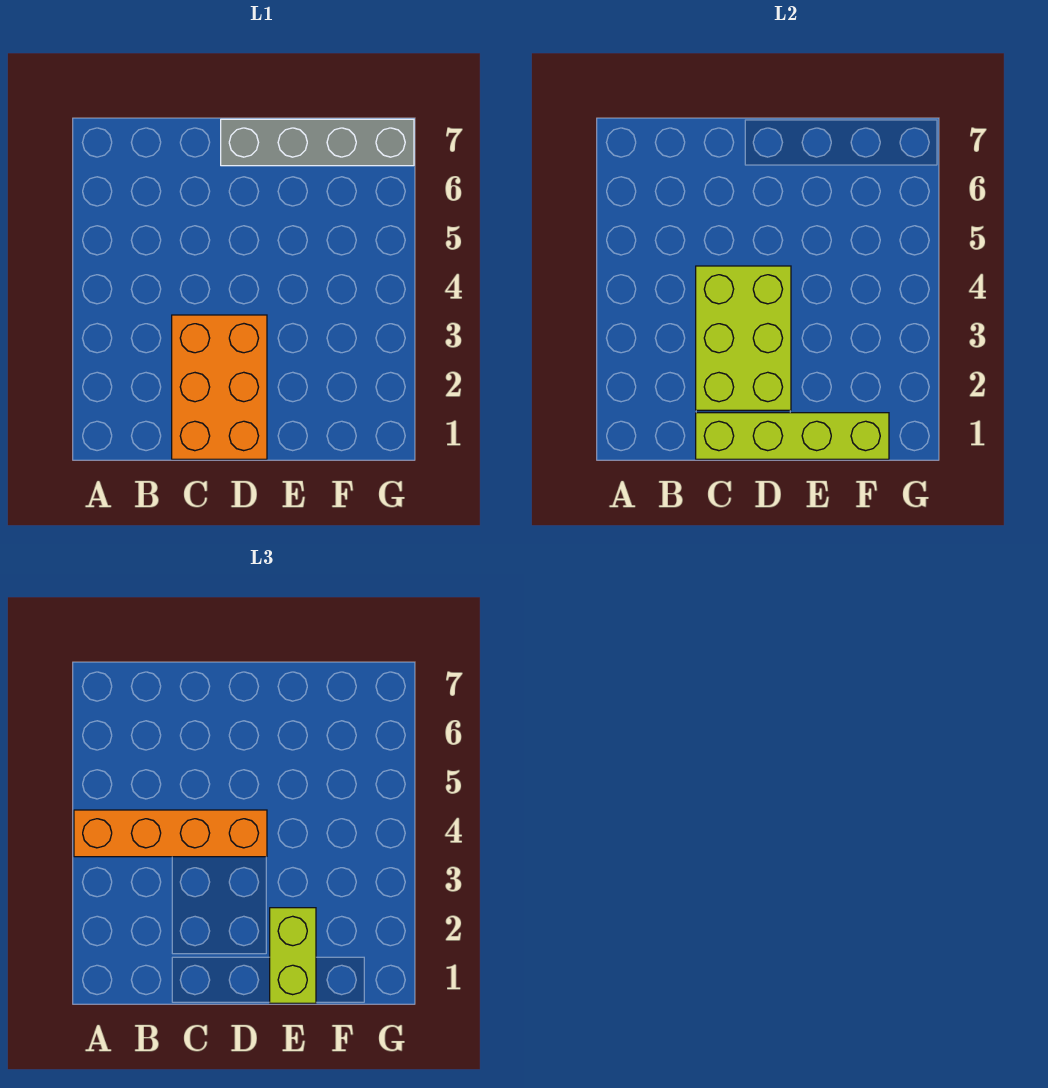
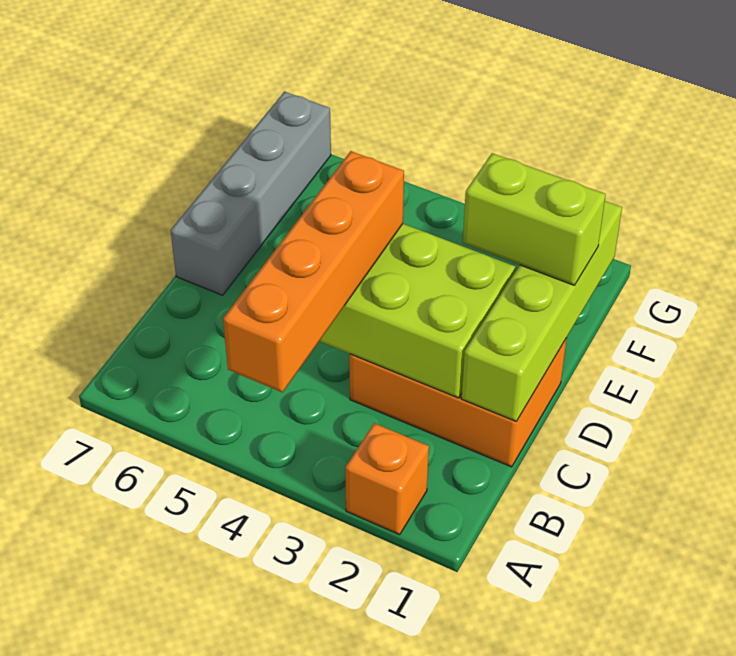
none -> orange brick A2 level 1

